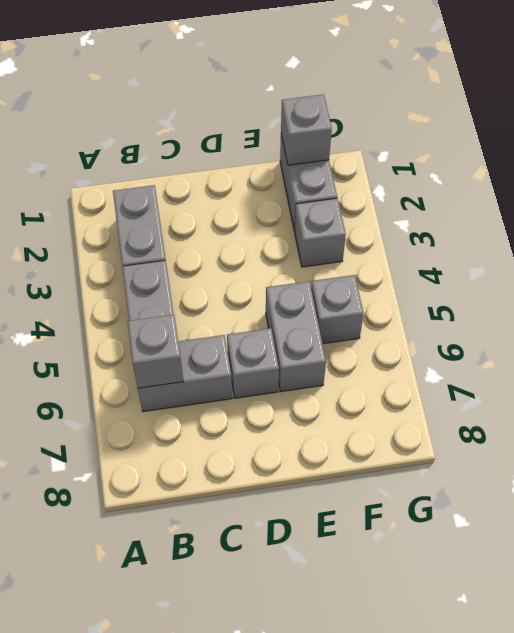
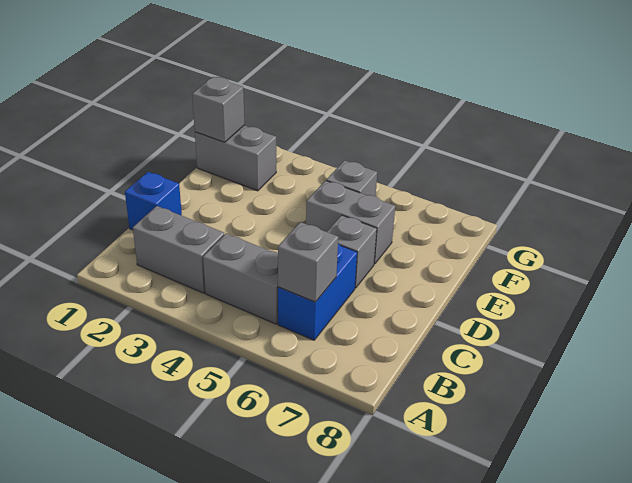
grey brick B6:C6 level 1 -> blue brick B6:C6 level 1
none -> blue brick C1 level 1
grey brick F3 level 1 -> none

